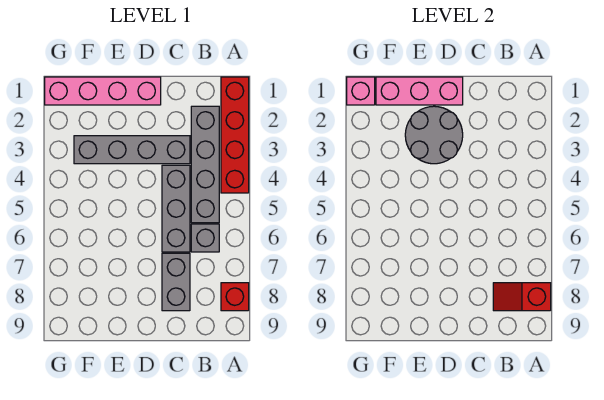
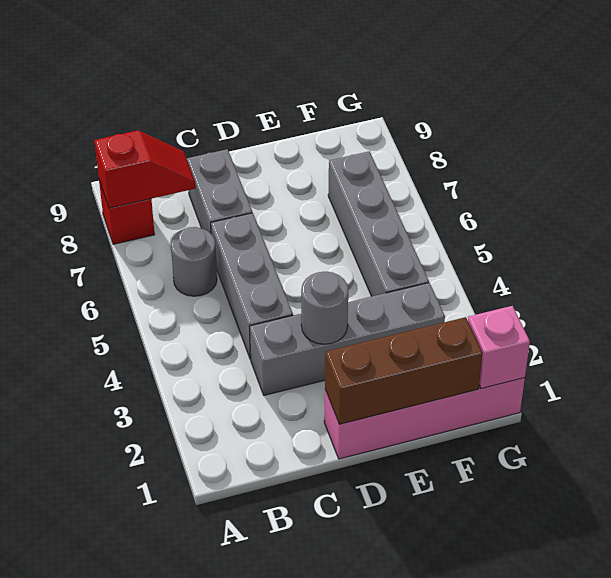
red brick A1:A4 level 1 -> none
grey brick B2:B5 level 1 -> grey brick F4:F7 level 1
grey brick B6 level 1 -> grey round brick B6 level 1
pink brick D1:F1 level 2 -> brown brick D1:F1 level 2
grey round brick D2:E3 level 2 -> grey round brick D3 level 2

